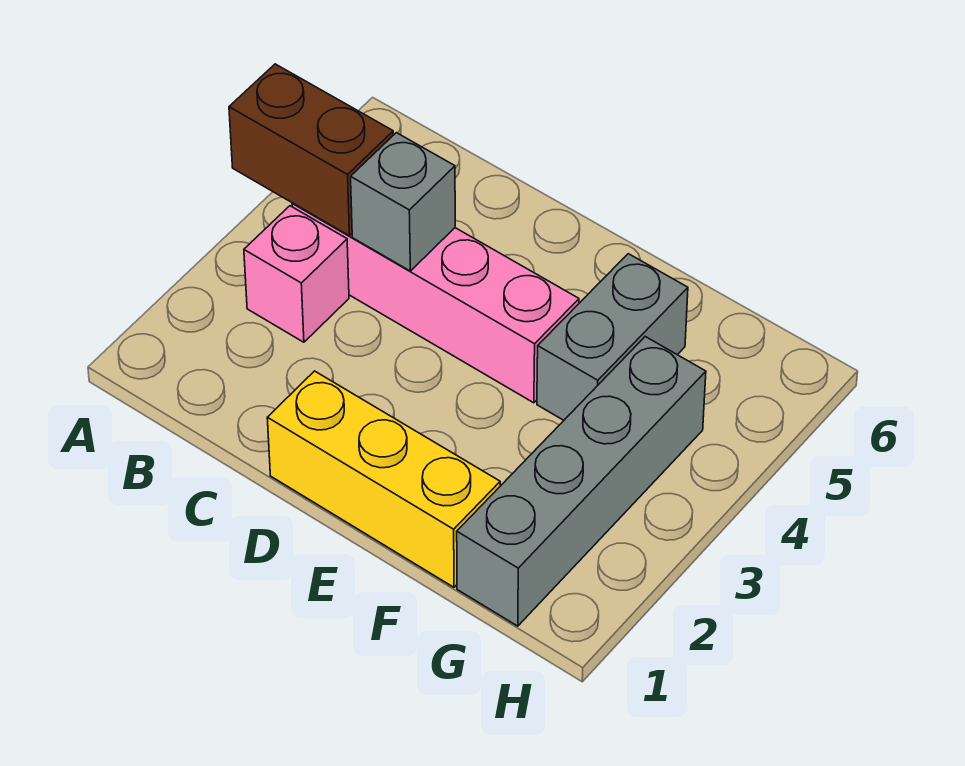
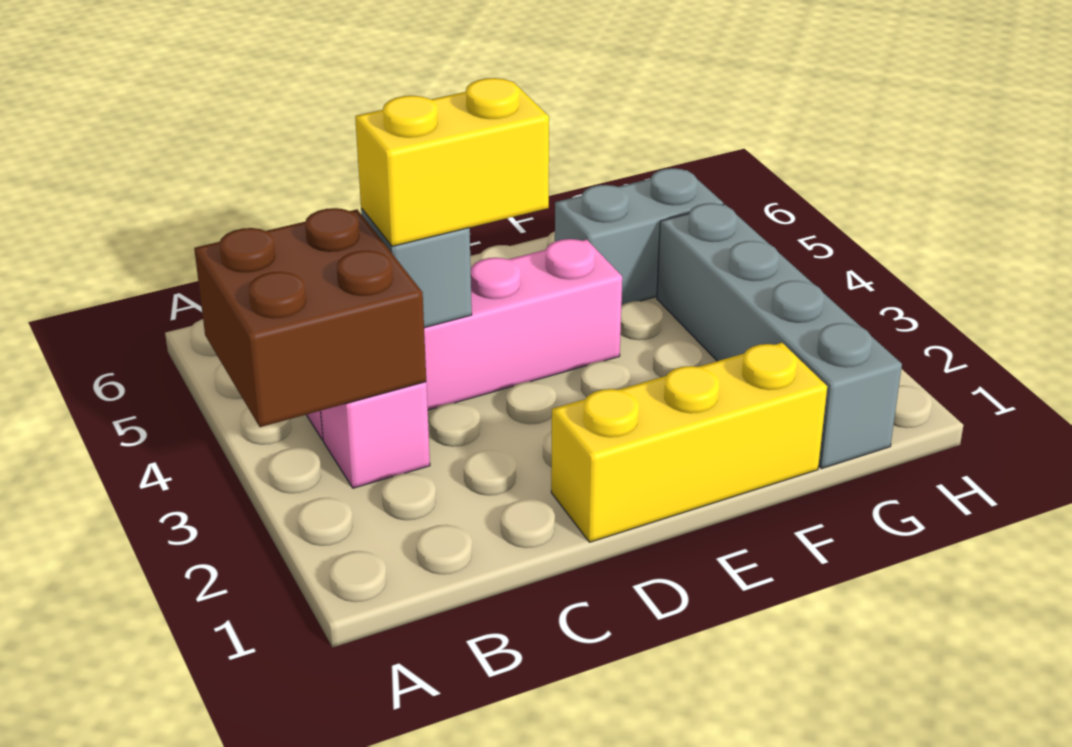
brown brick A4:B4 level 2 -> brown brick A3:B4 level 2
none -> yellow brick C4:D4 level 3
grey brick F4:F5 level 1 -> grey brick F5:G5 level 1

